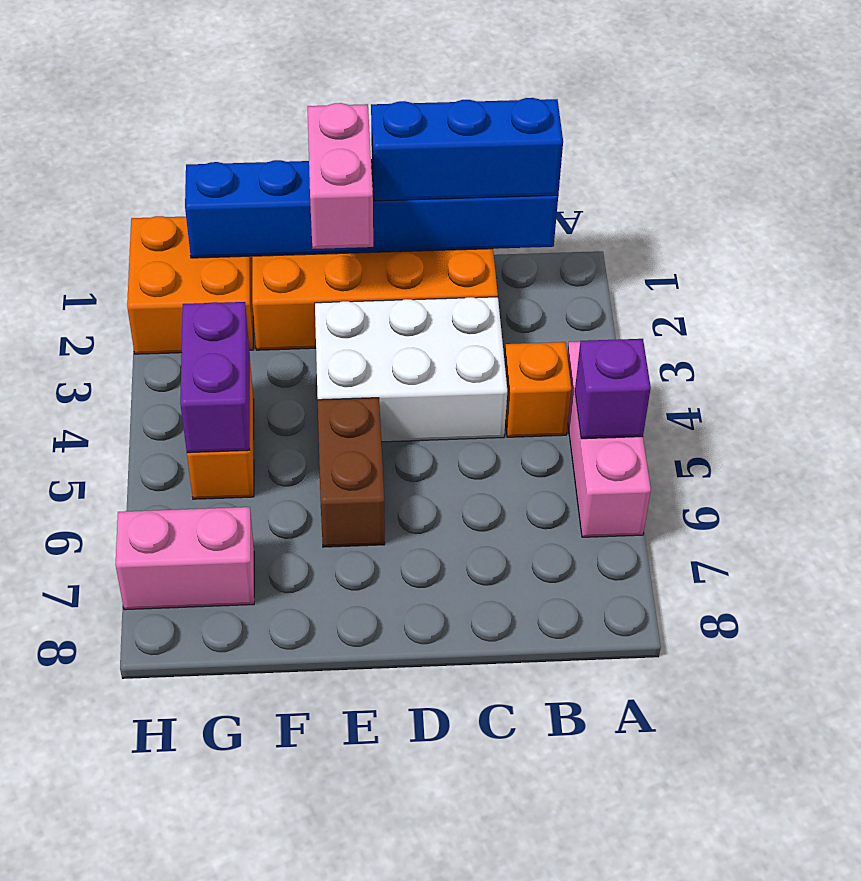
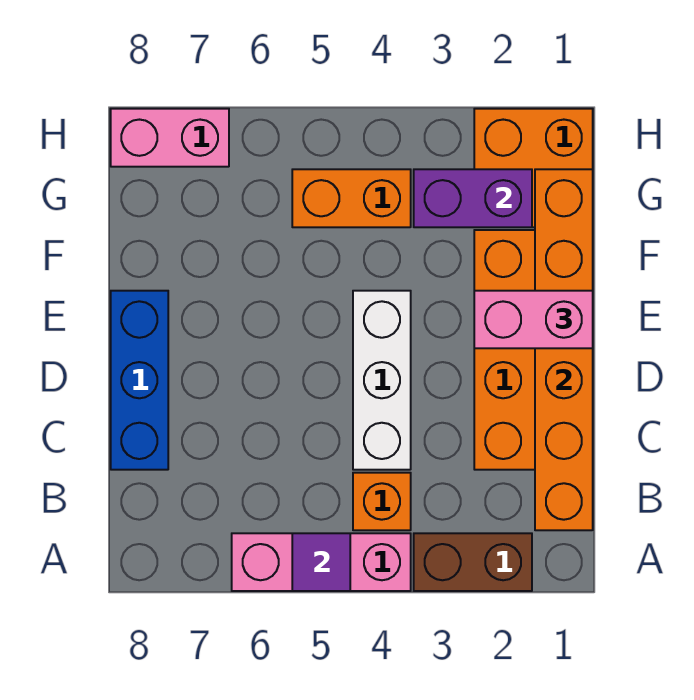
purple brick A5 level 2 -> purple tile A5 level 2
blue brick B1:G1 level 2 -> orange brick B1:G1 level 2
blue brick B1:D1 level 3 -> blue brick C8:E8 level 1
white brick C3:E4 level 1 -> white brick C4:E4 level 1
brown brick E5:E6 level 1 -> brown brick A2:A3 level 1
purple brick G4:G5 level 2 -> purple brick G2:G3 level 2
pink brick G7:H7 level 1 -> pink brick H7:H8 level 1

